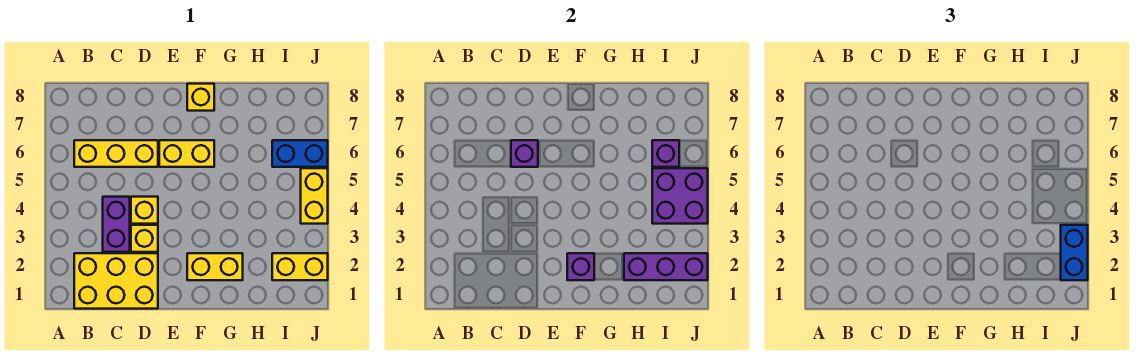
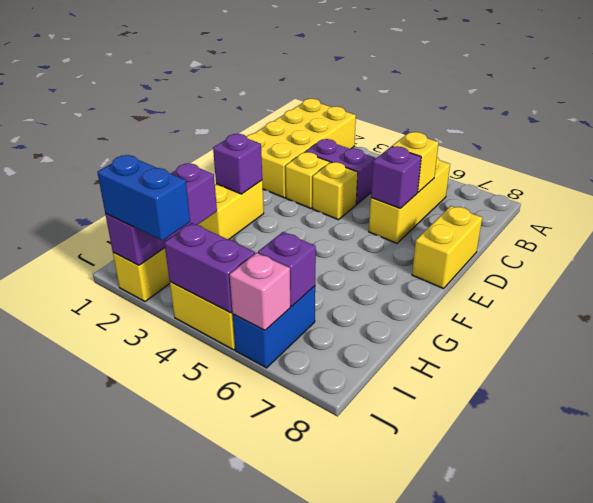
yellow brick B1:D2 level 1 -> yellow brick A1:D2 level 1
yellow brick E6:F6 level 1 -> yellow brick D8:E8 level 1
yellow brick F8 level 1 -> yellow brick C6 level 2
purple brick I4:J5 level 2 -> purple brick J4:J5 level 2
none -> pink brick J6 level 2

